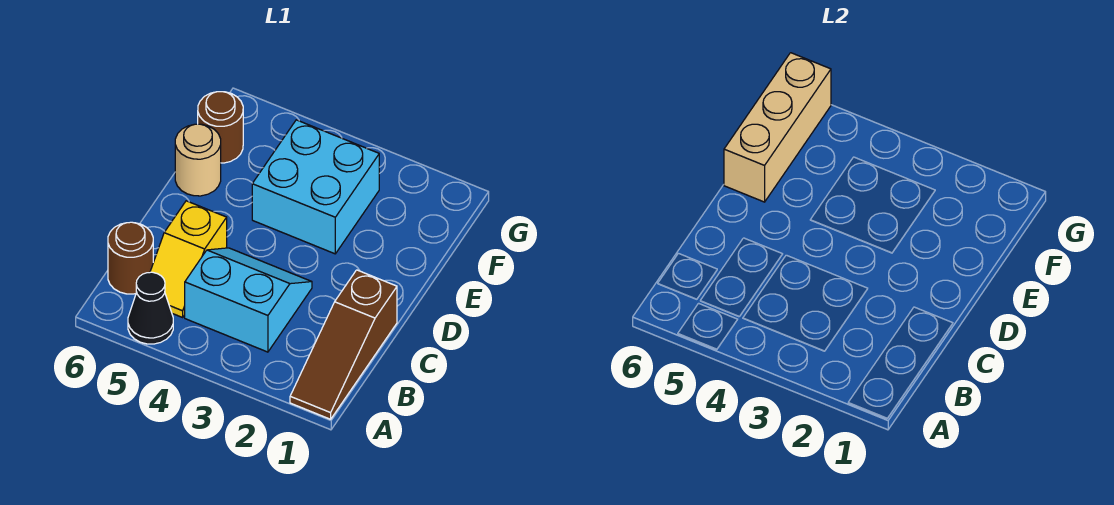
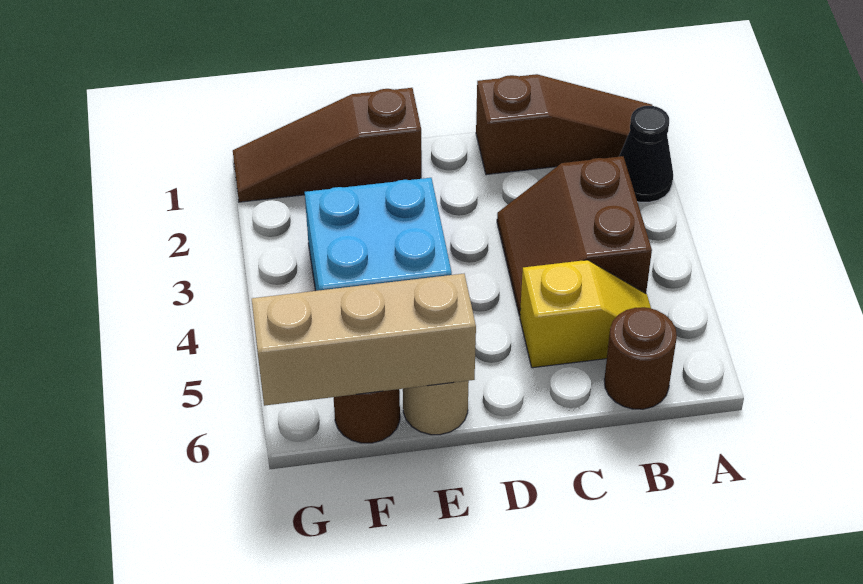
black cone A5 level 1 -> black cone A2 level 1
cyan slope B3:C4 level 1 top B -> brown slope B3:C4 level 1 top B
none -> brown slope E1:G1 level 1 top E

